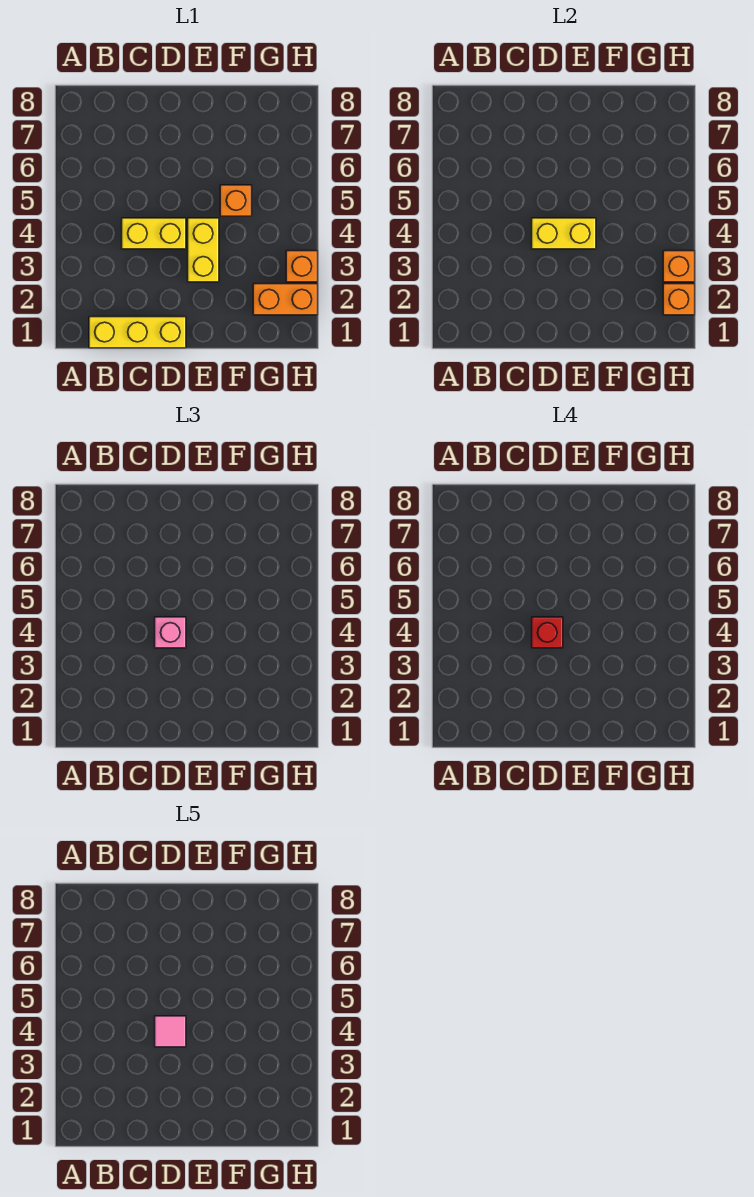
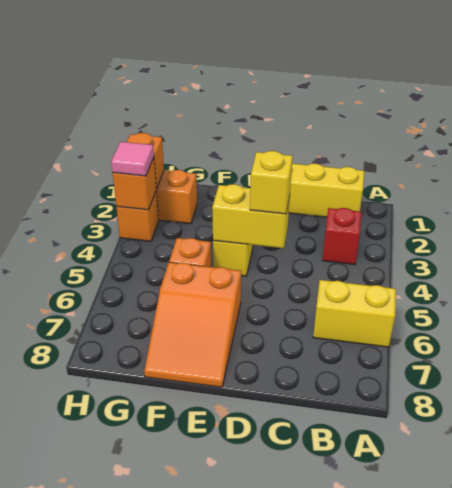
yellow brick C4:D4 level 1 -> yellow brick A6:B6 level 1
pink brick D4 level 3 -> yellow brick D4 level 3
red brick D4 level 4 -> red brick B3 level 1
pink tile D4 level 5 -> pink tile H3 level 3
none -> orange slope E6:F8 level 1 top 6

